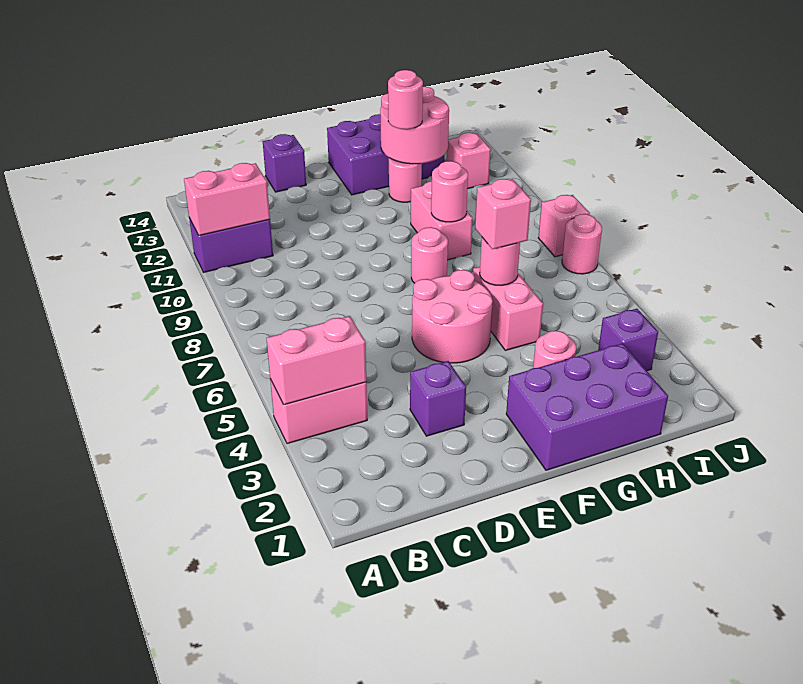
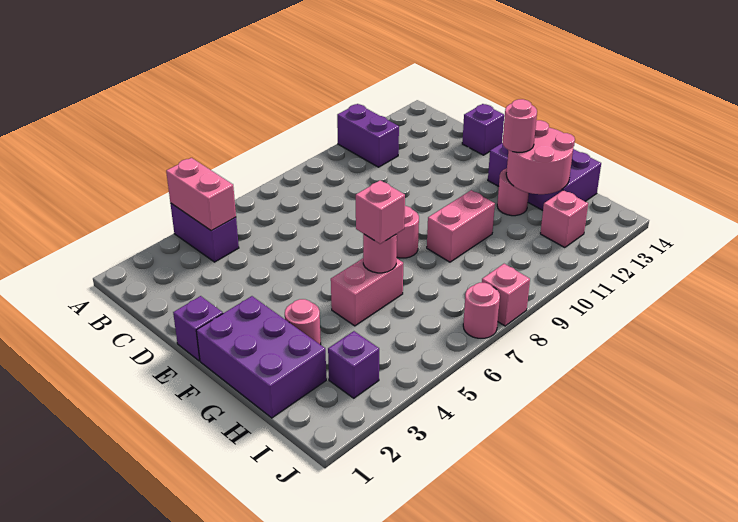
pink brick A4:B4 level 1 -> purple brick A4:B4 level 1
pink brick A11:B11 level 2 -> none
purple brick D3 level 1 -> purple brick E1 level 1
pink round brick E5:F6 level 1 -> none
pink round brick G9 level 2 -> none

